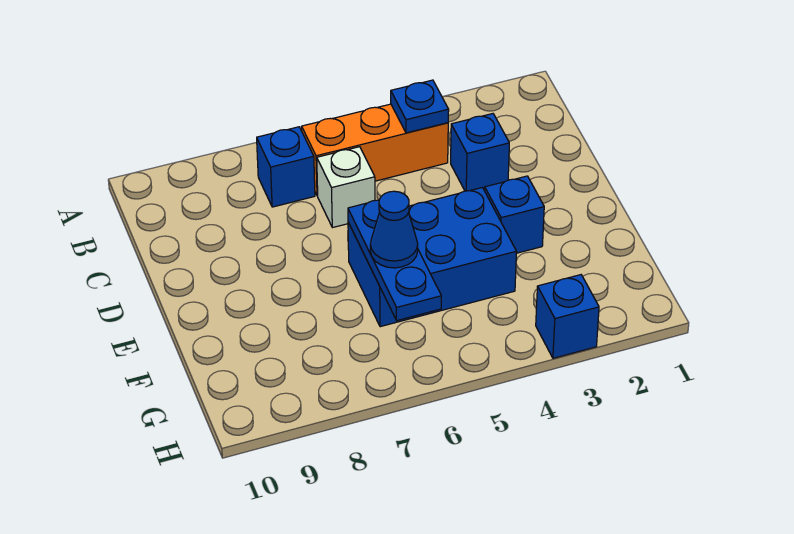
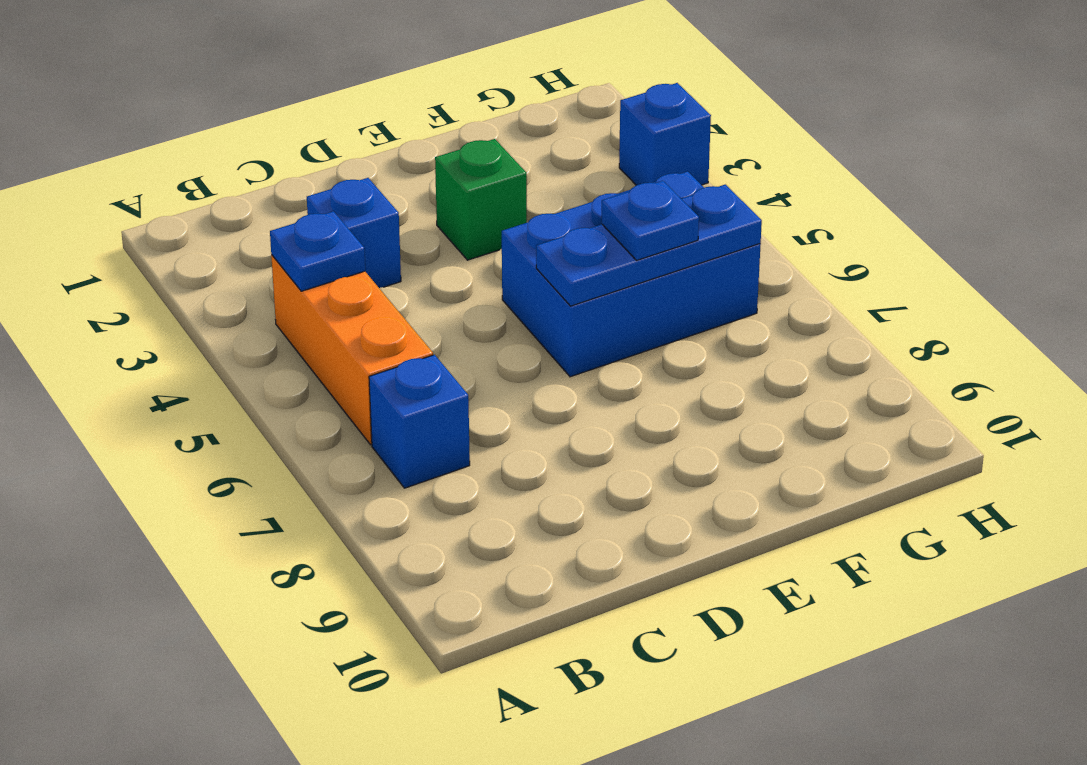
white brick C6 level 1 -> none
blue brick E3 level 1 -> green brick E3 level 1
blue brick E4:F6 level 1 -> blue brick E5:G6 level 1
blue cone F6 level 3 -> blue plate F6 level 3

